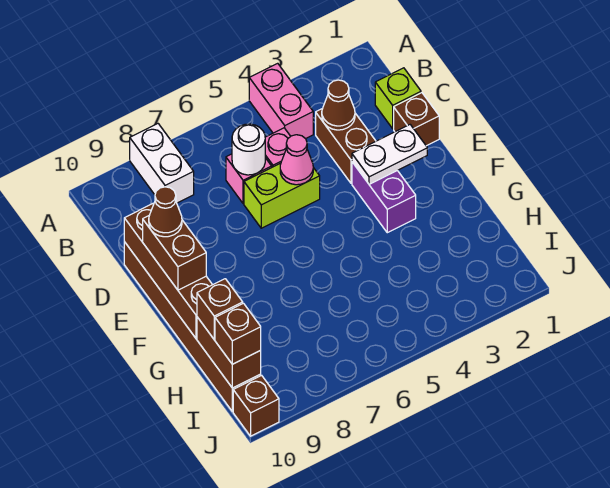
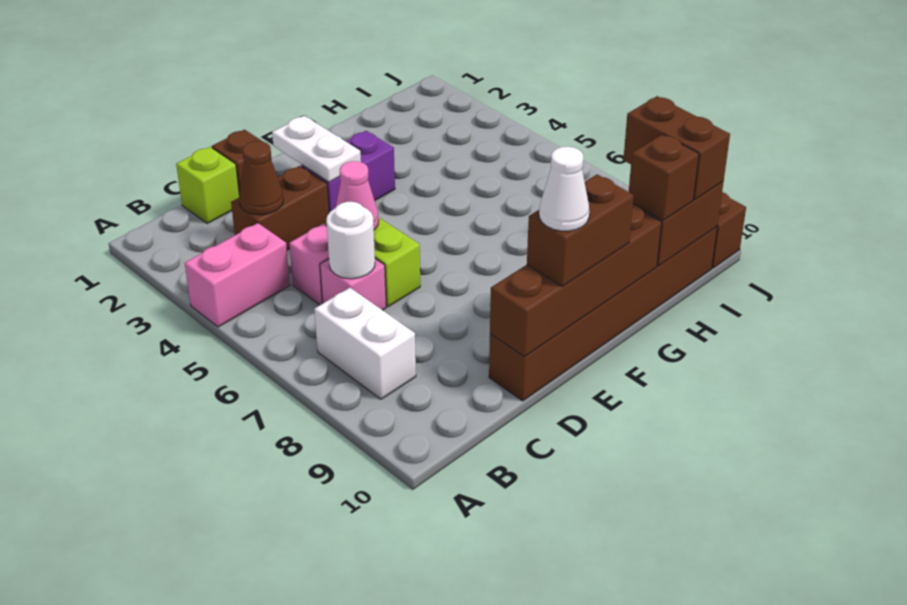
white brick A8:B8 level 1 -> white brick B7:B8 level 1
brown cone E10 level 4 -> white cone E10 level 4
brown brick I10 level 3 -> brown brick I9:I10 level 3

